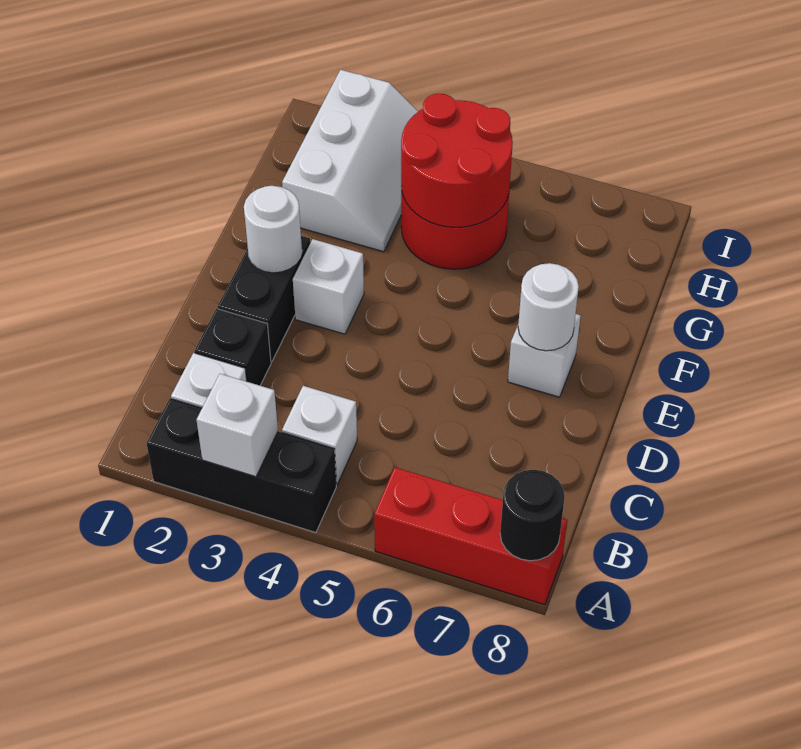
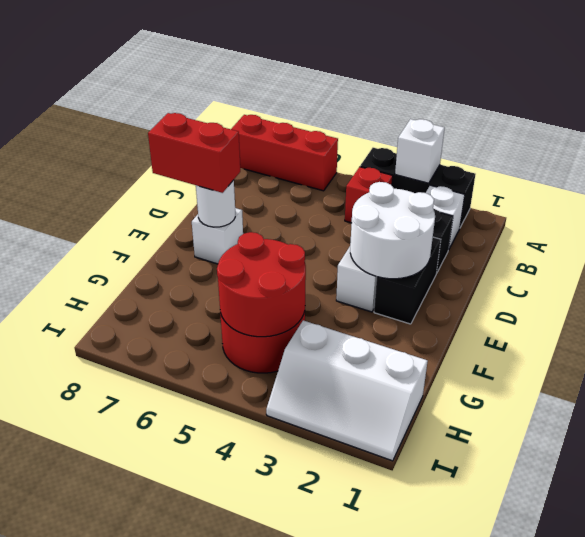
black round brick A8 level 2 -> none
white brick B4 level 1 -> red brick B4 level 1
white round brick E2 level 2 -> white round brick D2:E3 level 2
none -> red brick E7:E8 level 3
white slope G2:I3 level 1 top 2 -> white slope H1:I3 level 1 top H

